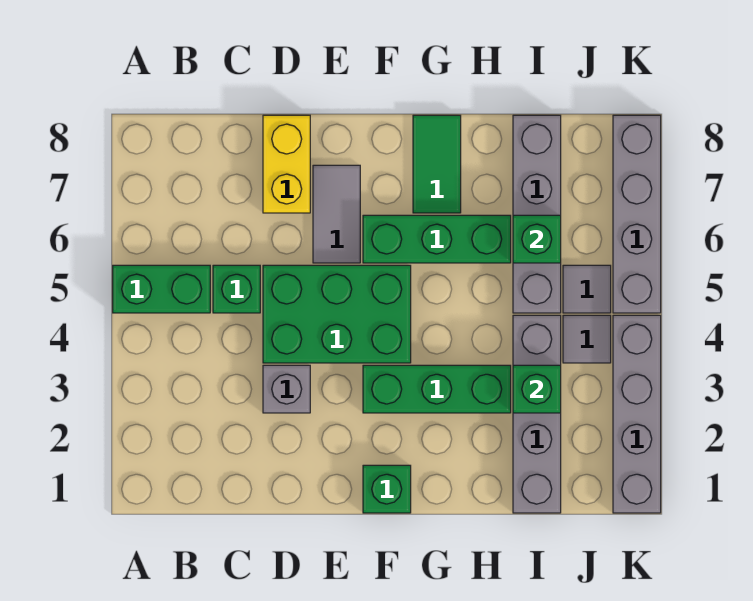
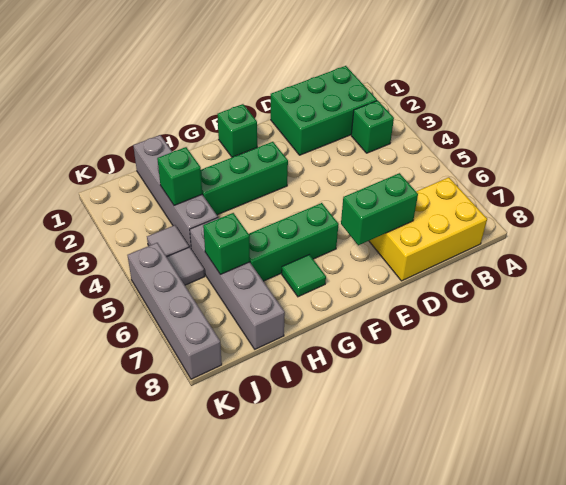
green brick A5:B5 level 1 -> green brick D7:E7 level 2
green brick C5 level 1 -> green brick B3 level 1
grey brick D3 level 1 -> none
green brick D4:F5 level 1 -> green brick B1:D2 level 1
yellow brick D7:D8 level 1 -> yellow brick B7:D8 level 1
grey tile E6:E7 level 1 -> none
green tile G7:G8 level 1 -> green tile G7 level 1
grey brick K1:K4 level 1 -> none

